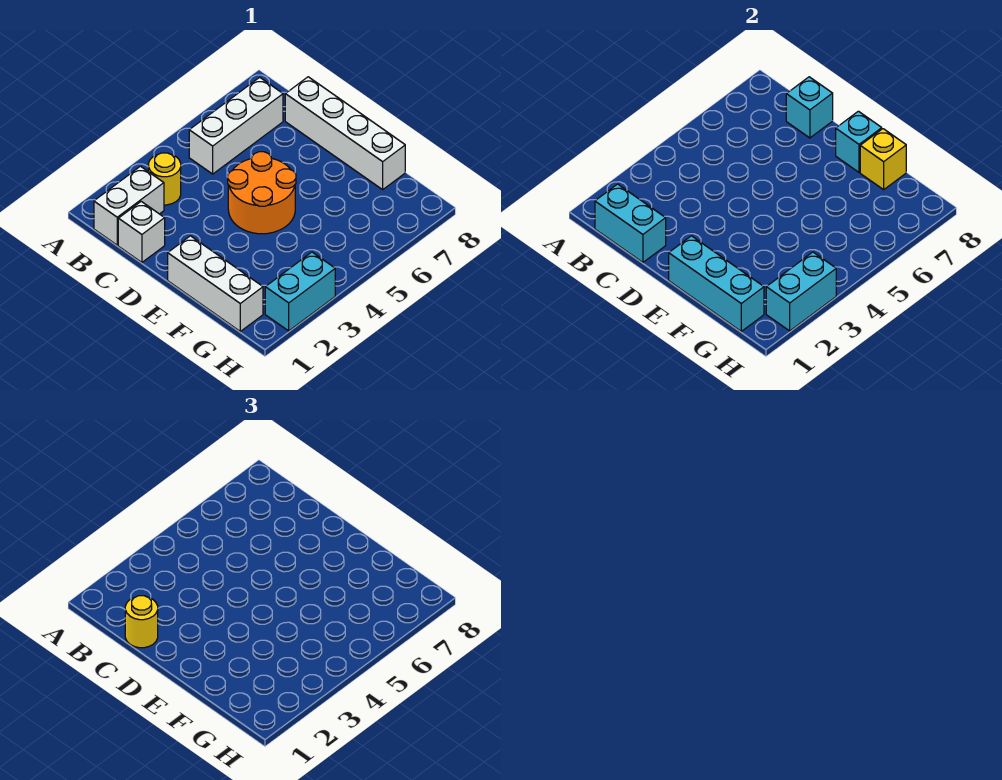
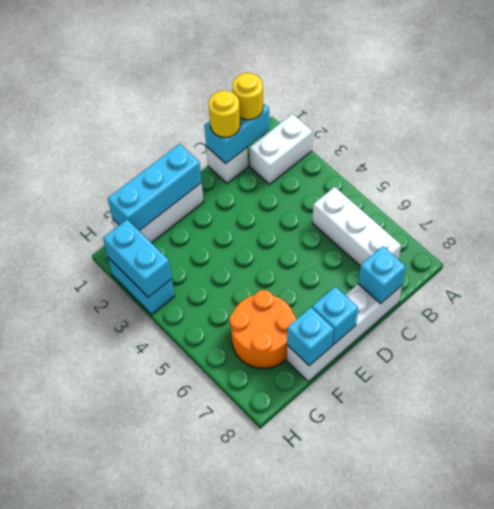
white brick B1:B2 level 1 -> white brick A2:B2 level 1
yellow round brick B3 level 1 -> yellow round brick B1 level 3
orange round brick D4:E5 level 1 -> orange round brick F6:G7 level 1
yellow brick F8 level 2 -> cyan brick F8 level 2

